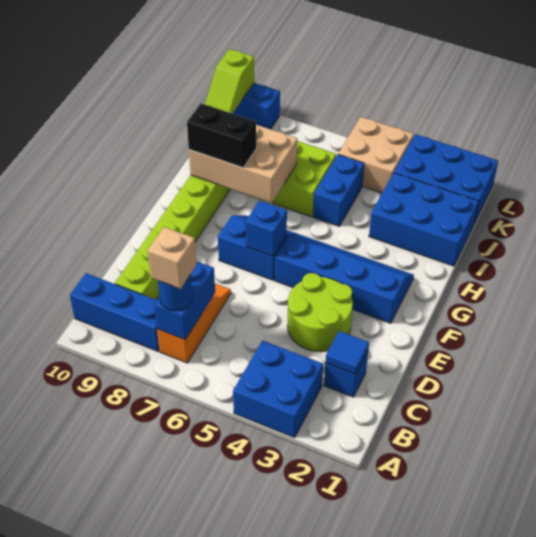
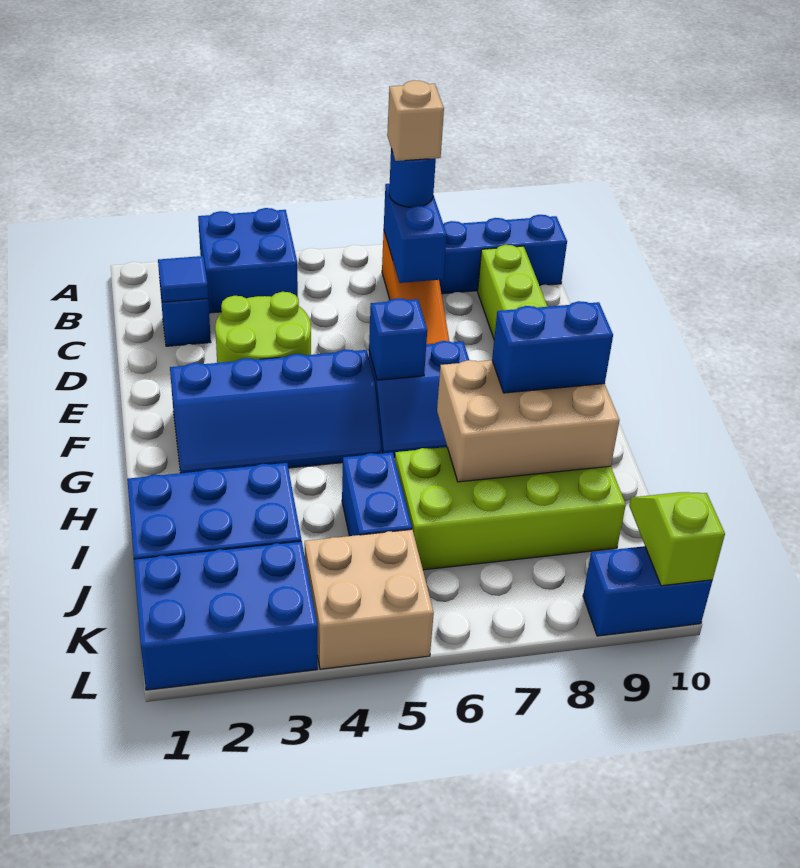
black brick H8:H9 level 3 -> blue brick H8:H9 level 3

